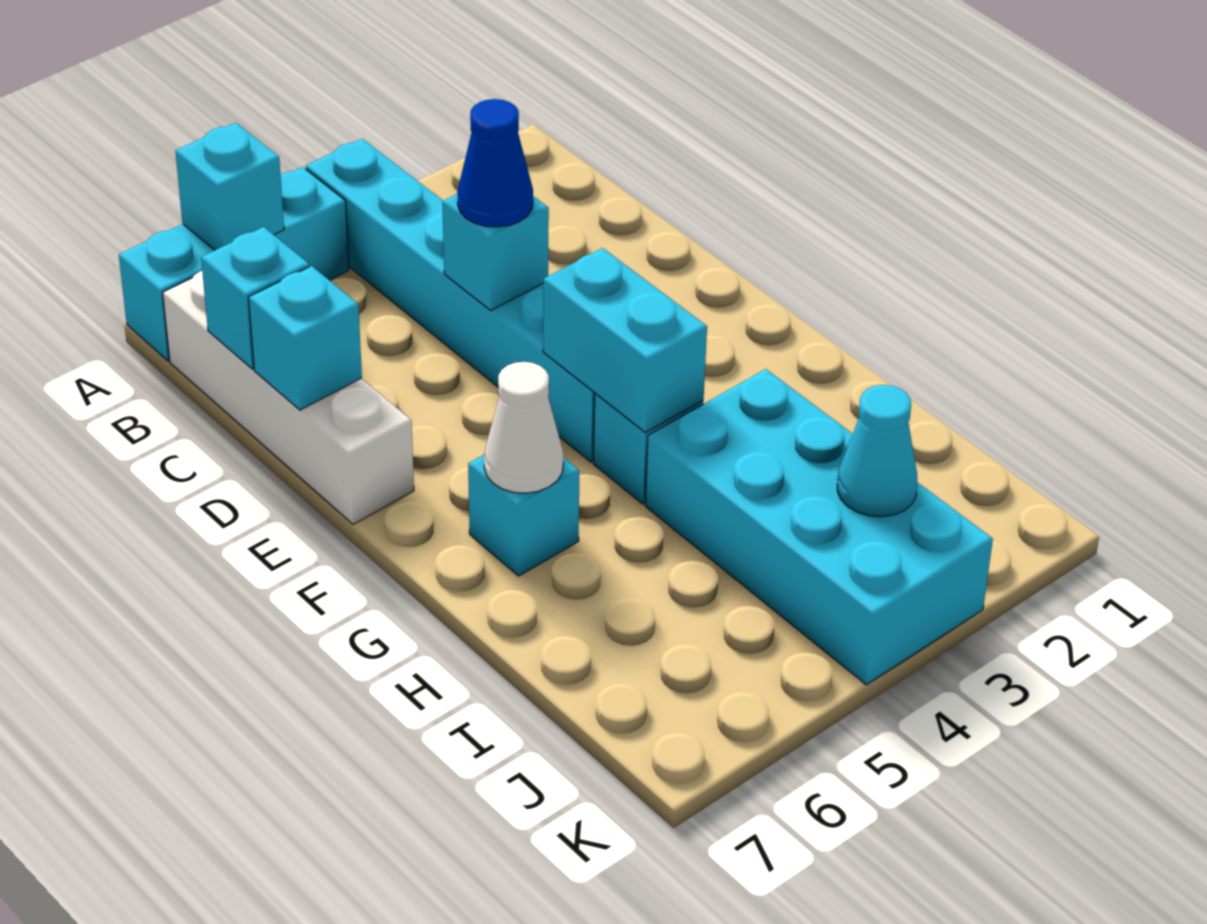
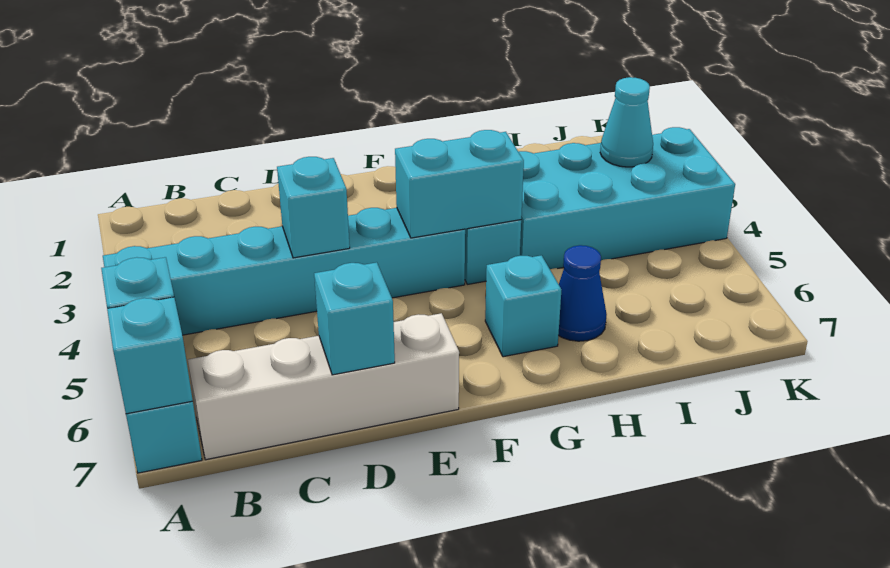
cyan brick C7 level 2 -> cyan brick A7 level 2
blue cone D4 level 3 -> blue cone H6 level 1
white cone G6 level 2 -> none

